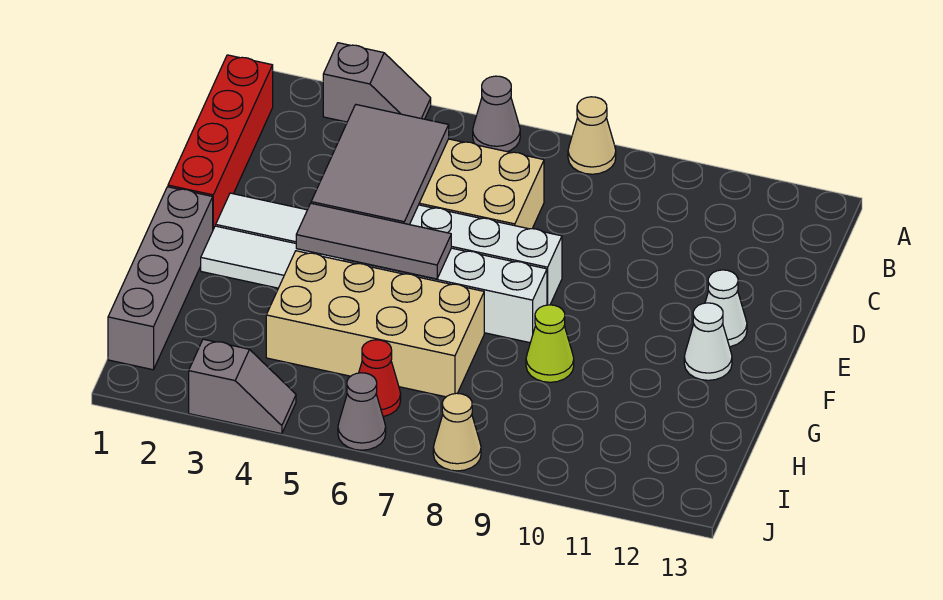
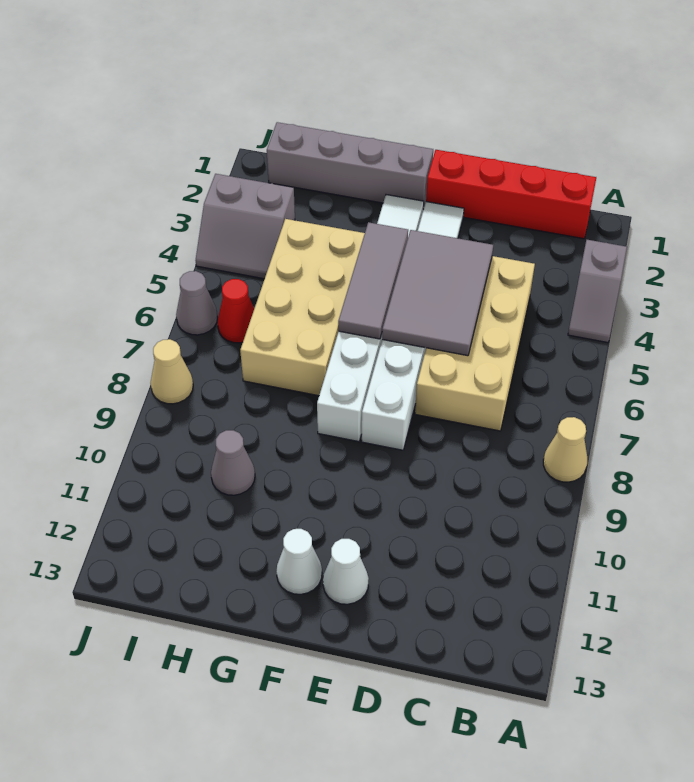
grey cone A6 level 1 -> grey cone H10 level 1
grey tile C4:E5 level 2 -> grey tile D4:E6 level 2
lime cone G9 level 1 -> none
grey slope J3:J4 level 1 top 3 -> grey slope I3:J4 level 1 top 3

